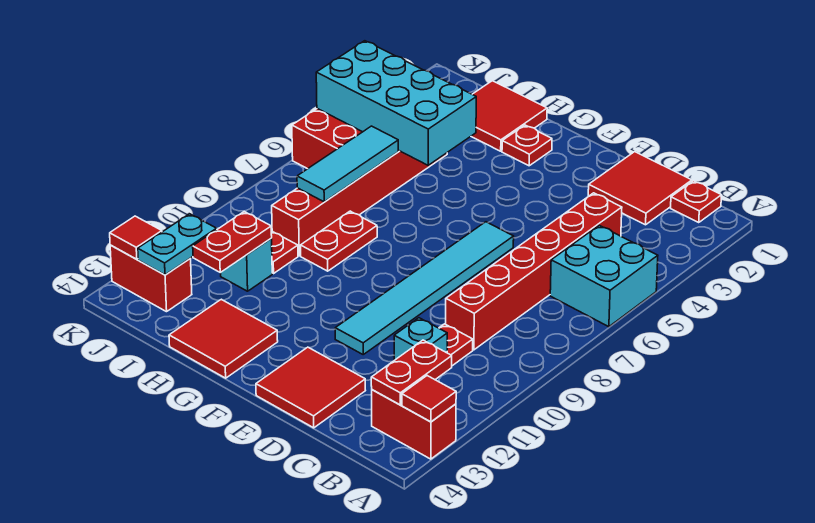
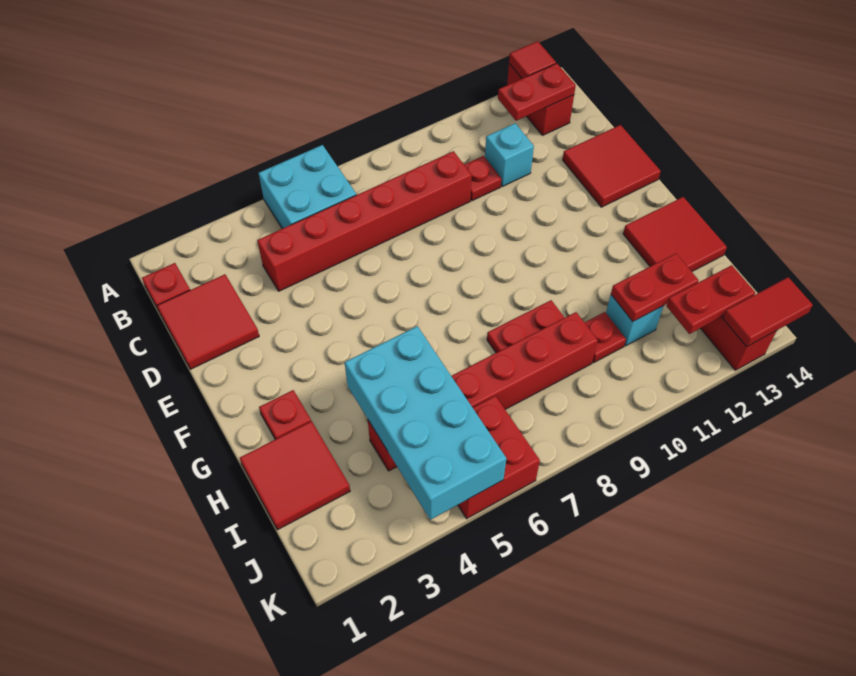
cyan tile E6:E11 level 1 -> none
cyan tile I6:I8 level 2 -> none
cyan plate J12:J13 level 2 -> red plate J12:J13 level 2
red tile K13 level 2 -> red tile K13:K14 level 2

